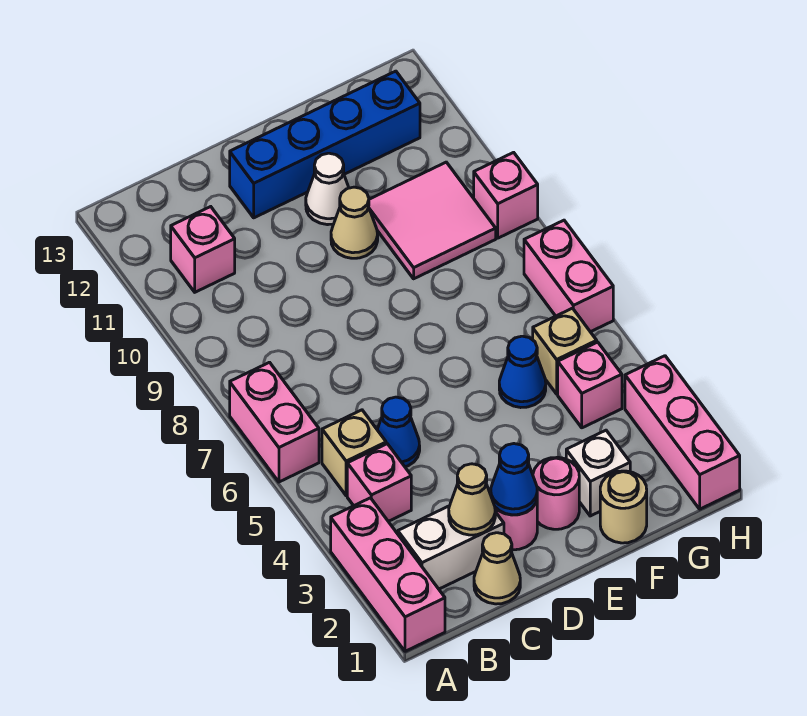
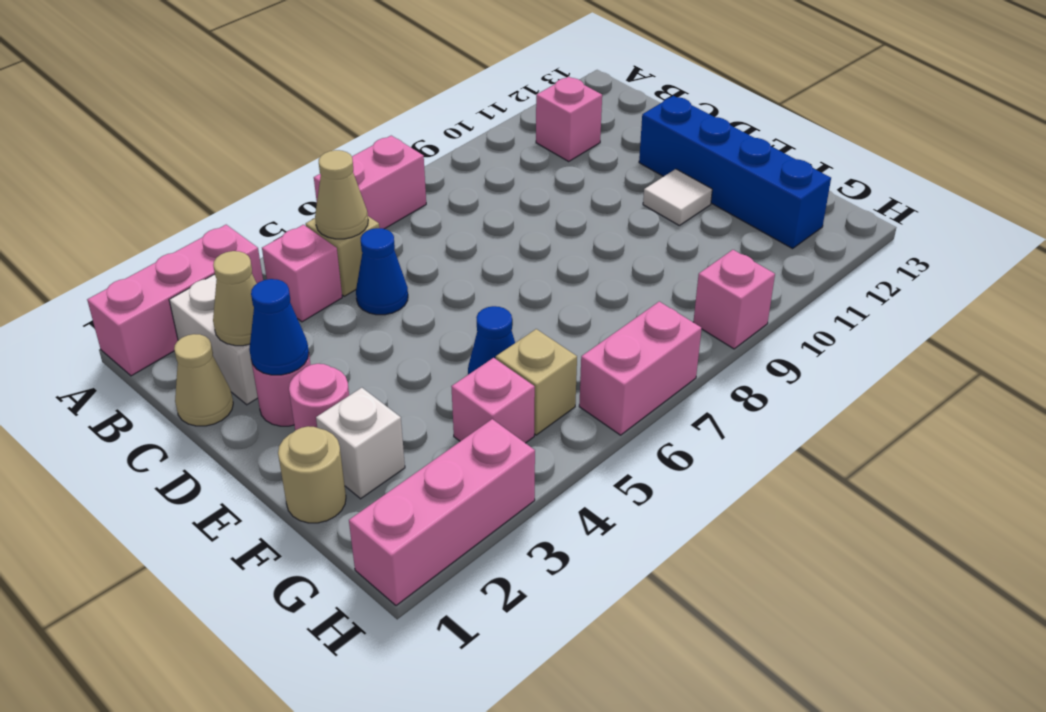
tan cone E10 level 1 -> tan cone B5 level 2
white cone E11 level 1 -> white tile E11 level 1
pink tile F9:G10 level 1 -> none

